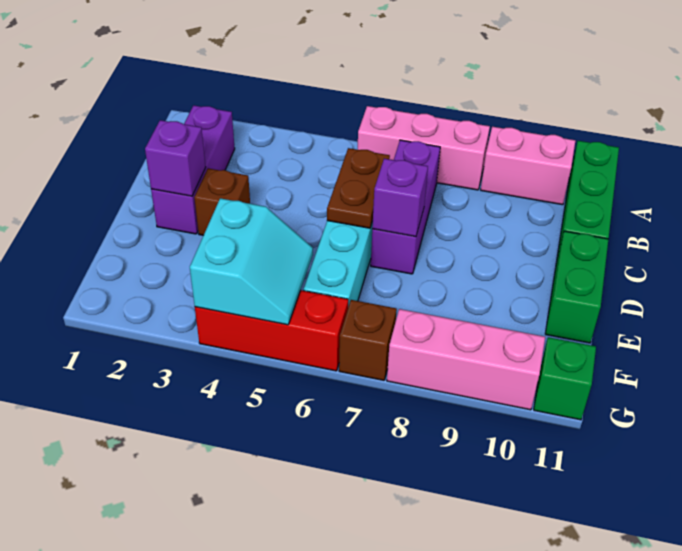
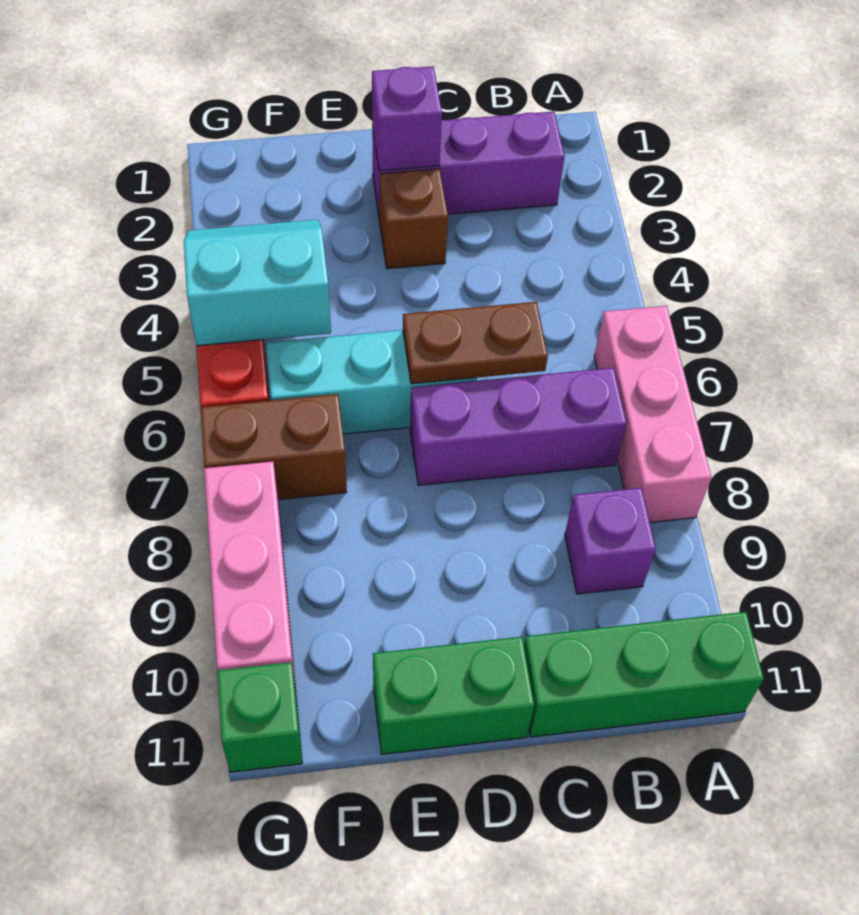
pink brick A9:A10 level 1 -> none
purple brick D7 level 2 -> purple brick B9 level 1
cyan slope F4:G5 level 2 top 4 -> cyan slope F4:G5 level 2 top 5
brown brick G7 level 1 -> brown brick F7:G7 level 1

